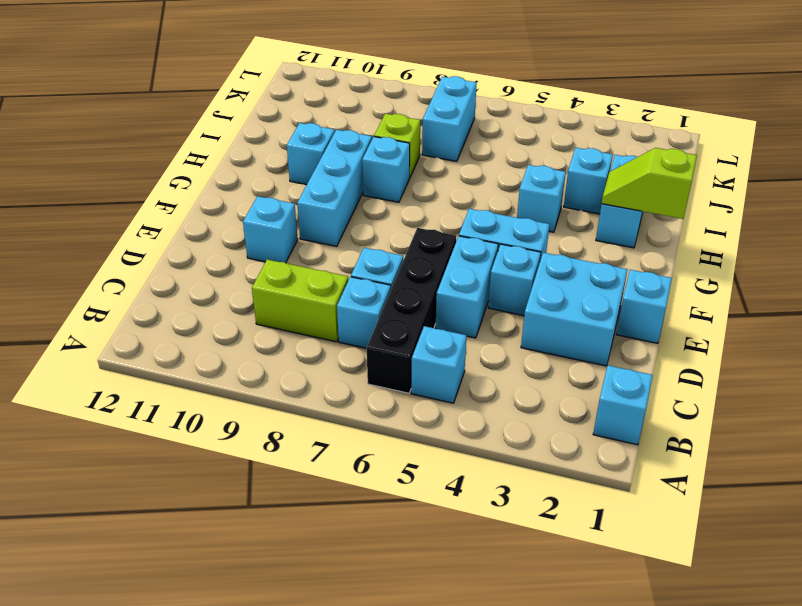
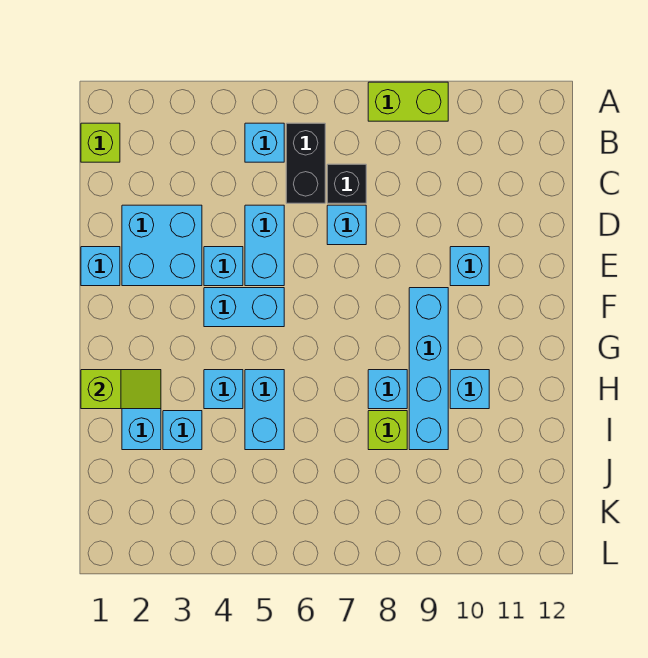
cyan brick B1 level 1 -> lime brick B1 level 1
black brick B6:E6 level 1 -> black brick B6:C6 level 1
cyan brick C7 level 1 -> black brick C7 level 1
lime brick C8:C9 level 1 -> lime brick A8:A9 level 1
cyan brick F9:H9 level 1 -> cyan brick F9:I9 level 1
cyan brick J7:K7 level 1 -> cyan brick H5:I5 level 1

